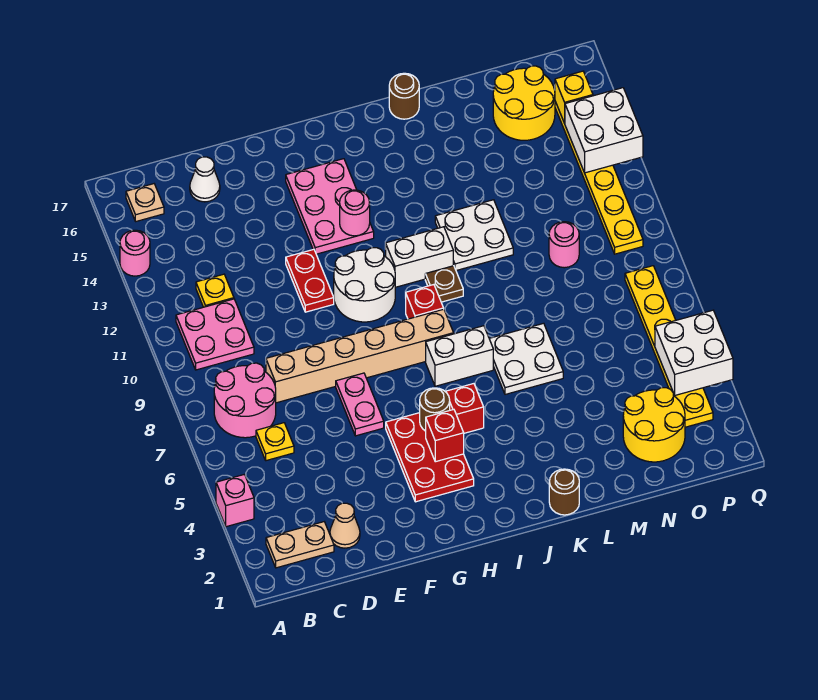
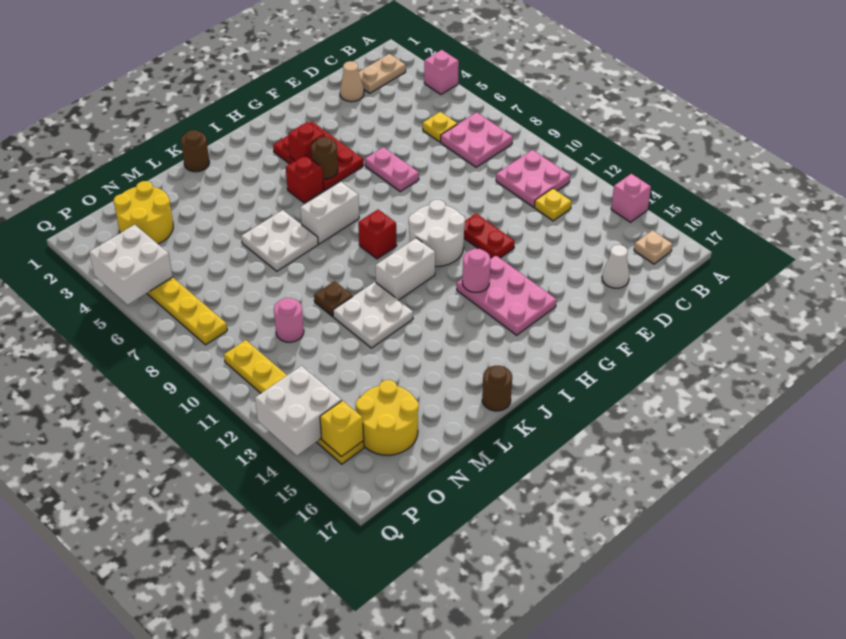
pink round brick A14 level 1 -> pink brick A14 level 1
pink round brick B7:C8 level 1 -> pink plate B7:C8 level 1
tan brick D8:I8 level 1 -> none
brown plate J10 level 1 -> brown plate L10 level 1

